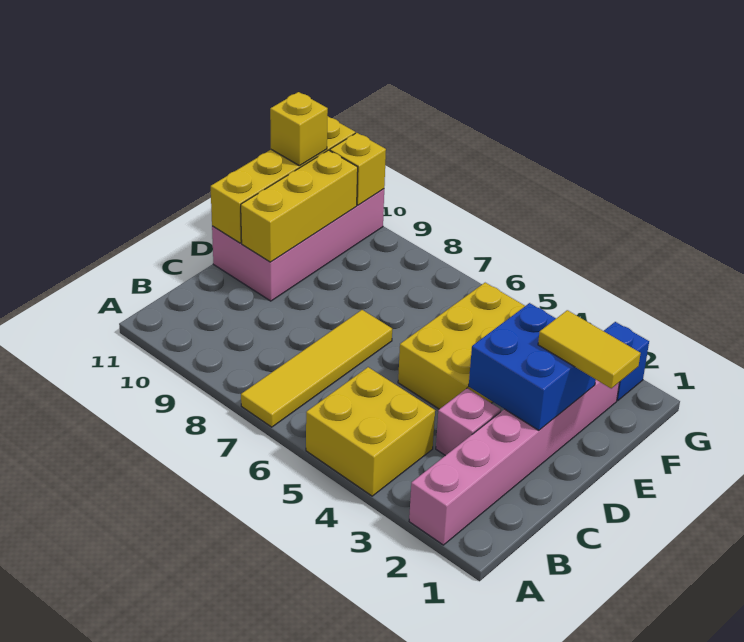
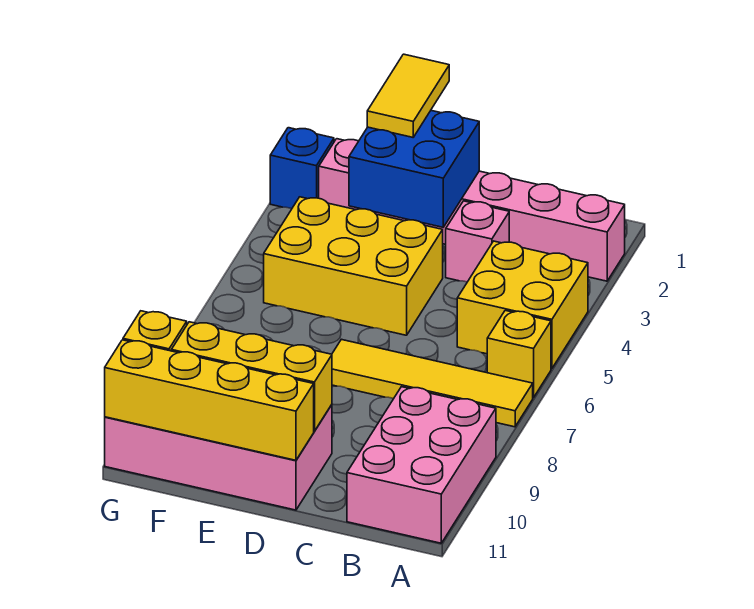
none -> pink brick A9:B11 level 1
yellow brick F11 level 3 -> yellow brick A6 level 1

